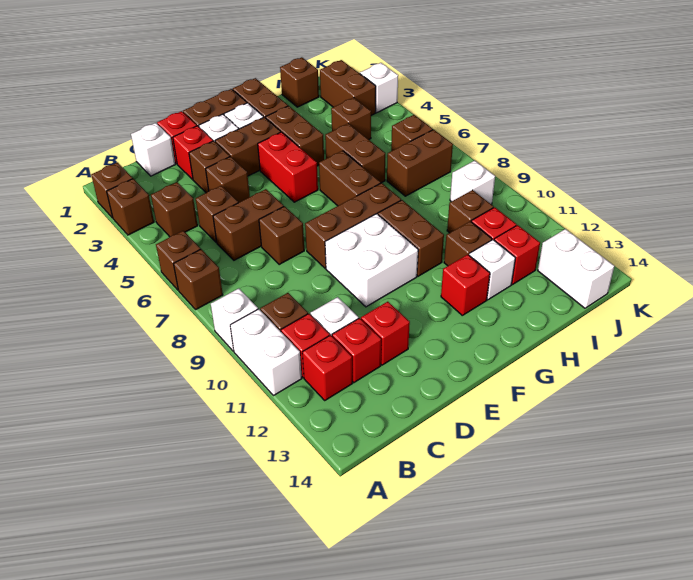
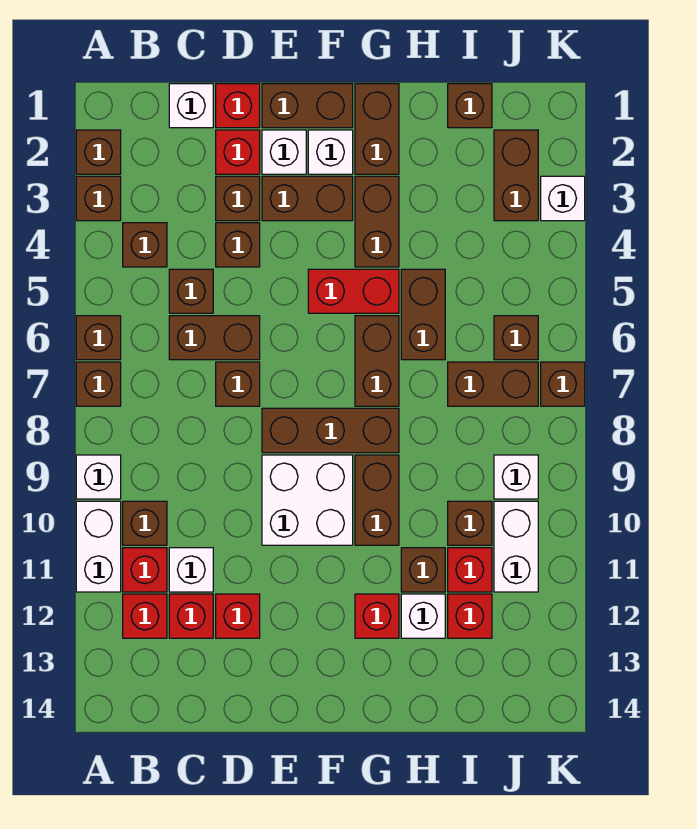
red brick F4:F5 level 1 -> red brick F5:G5 level 1
brown brick I4 level 1 -> brown brick K7 level 1
white brick J13:J14 level 1 -> white brick J10:J11 level 1

